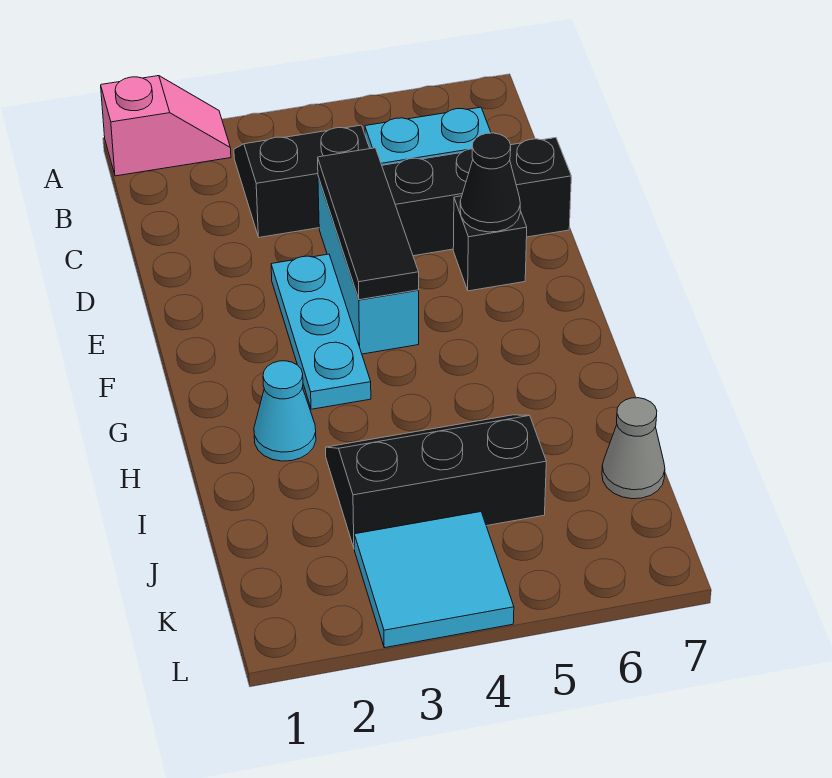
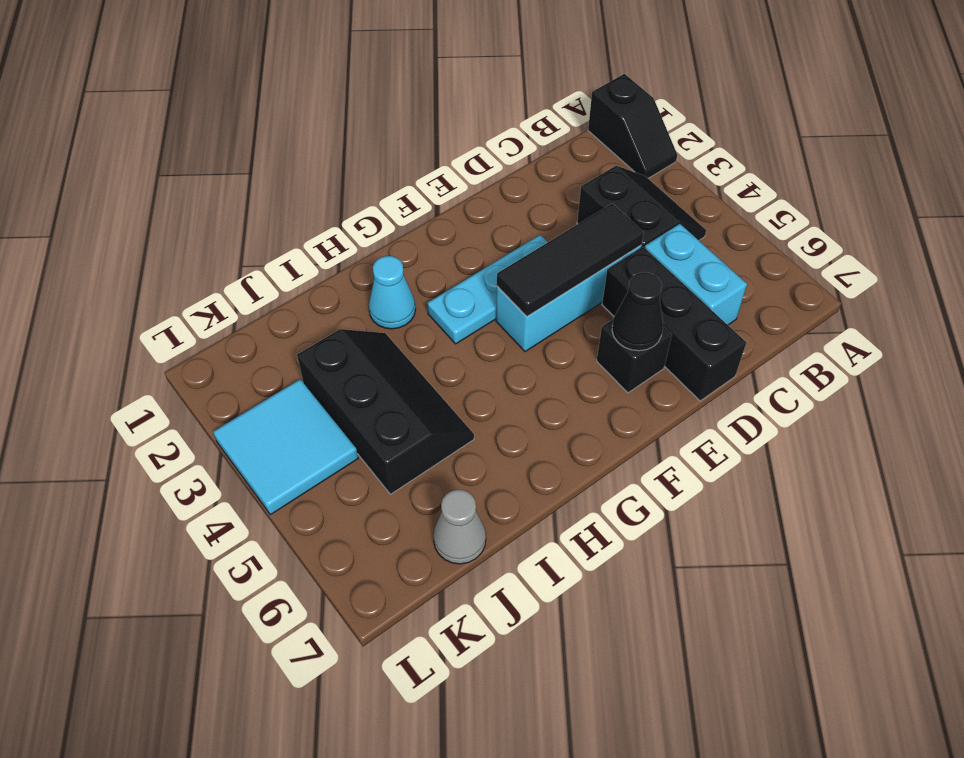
pink slope A1:A2 level 1 top 1 -> black slope A1:A2 level 1 top 1

